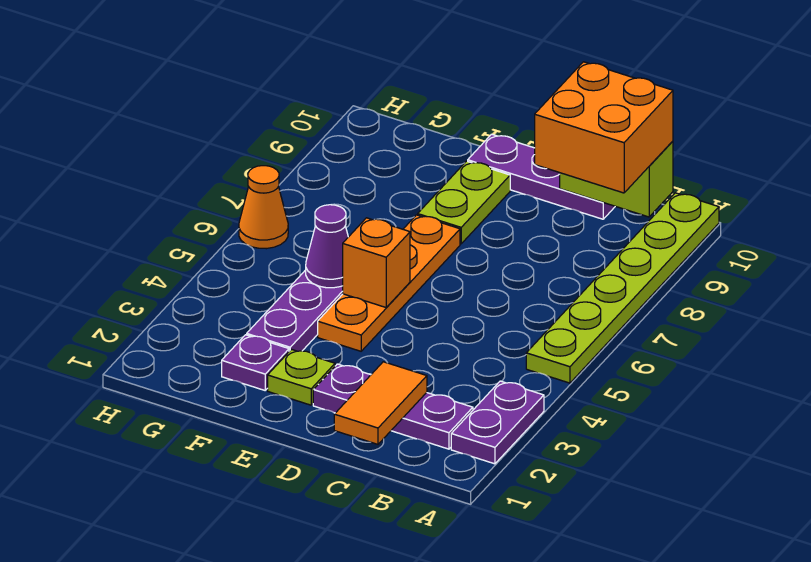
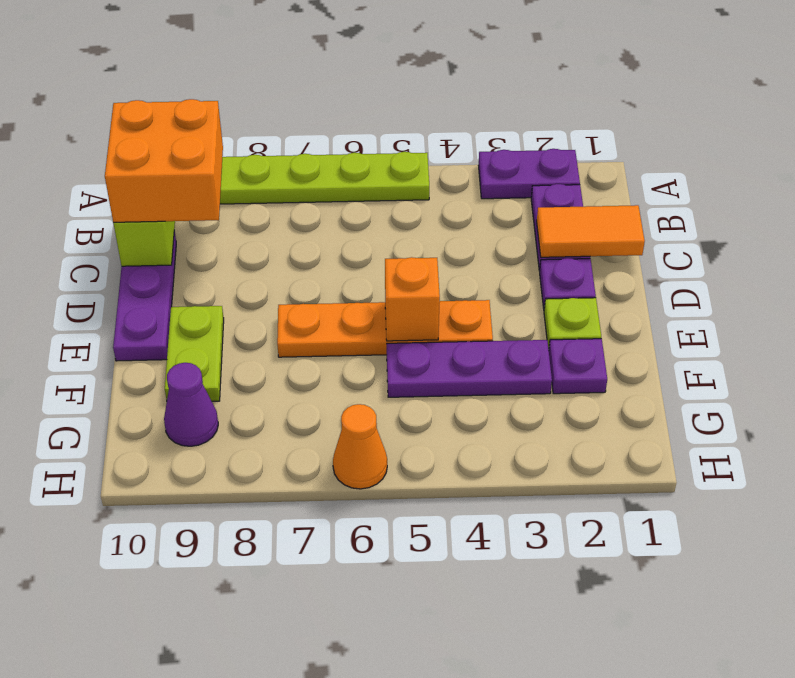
lime plate E8:E9 level 1 -> lime plate E9:F9 level 1
purple cone F5 level 2 -> purple cone G9 level 1

